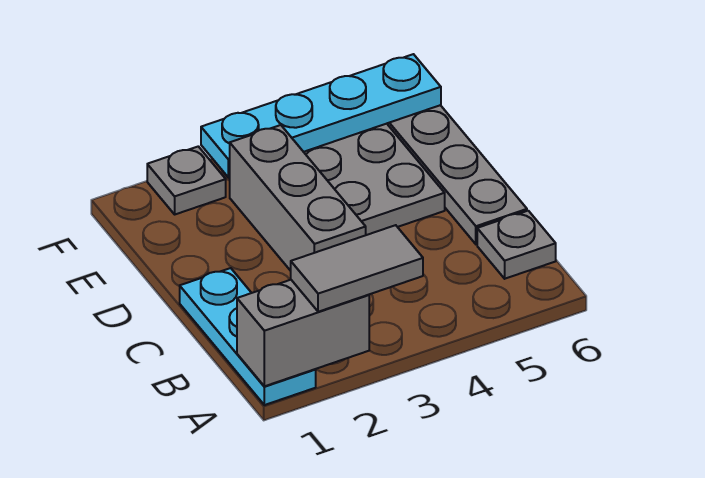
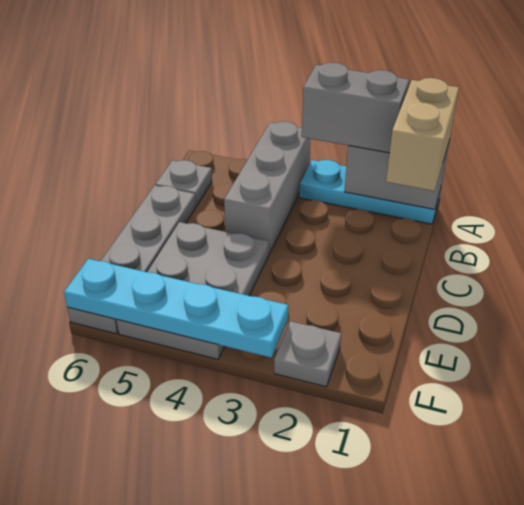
cyan plate A1:C1 level 1 -> cyan plate A1:A3 level 1
none -> tan brick A1:B1 level 3
grey tile A2:A3 level 3 -> grey brick A2:A3 level 3
grey brick C3:E3 level 1 -> grey brick A4:C4 level 1

